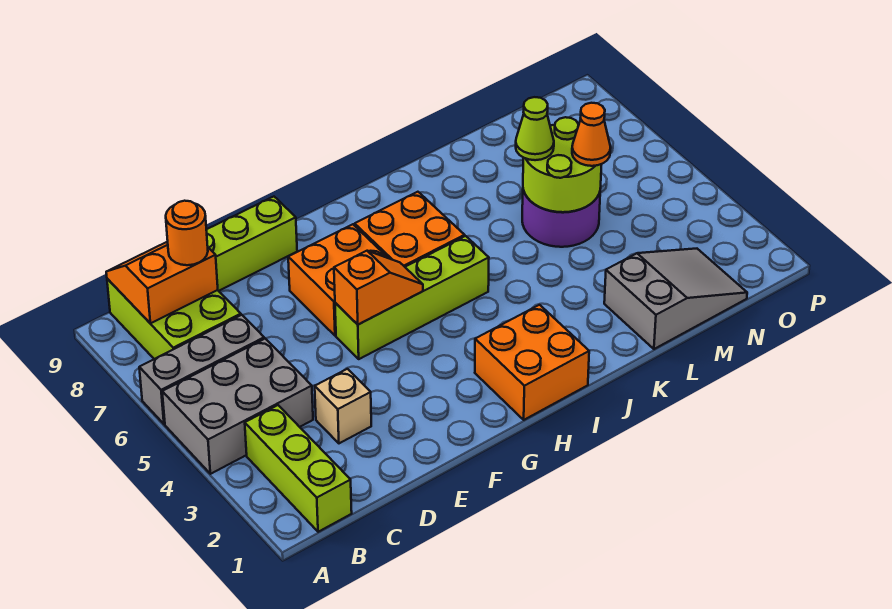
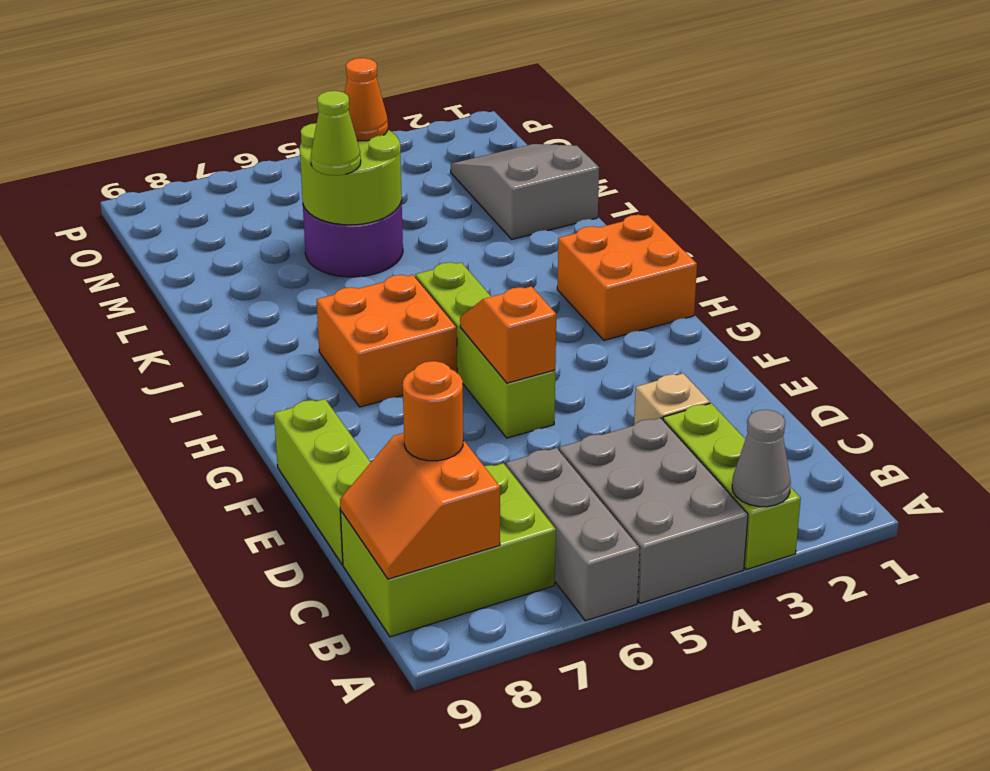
none -> grey cone A3 level 2
lime brick B1:B3 level 1 -> lime brick A3:C3 level 1
orange brick F6:G7 level 1 -> none

